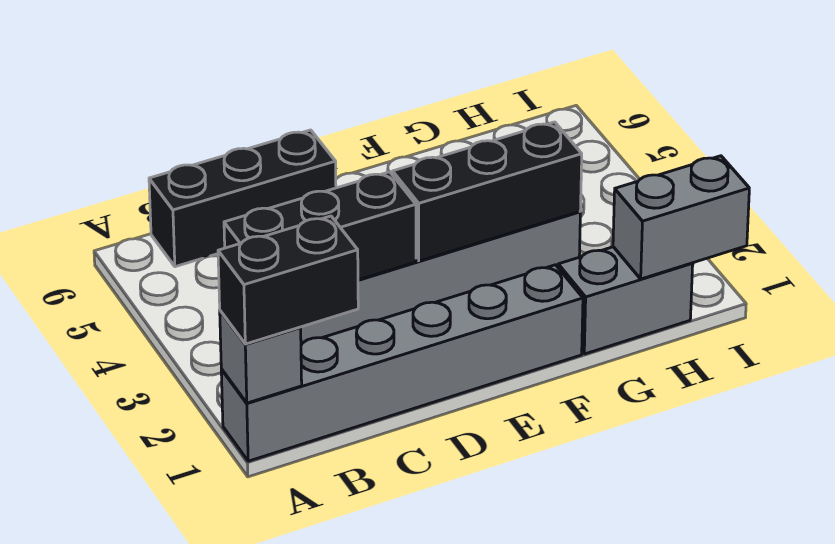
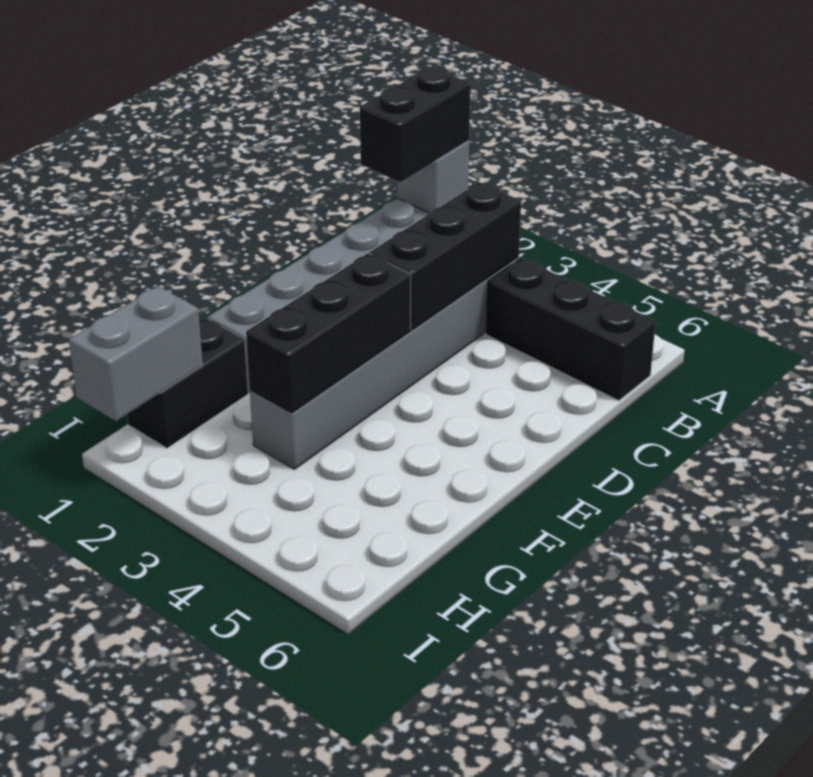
black brick B6:D6 level 1 -> black brick B4:B6 level 1
grey brick G1:H1 level 1 -> black brick G1:H1 level 1

